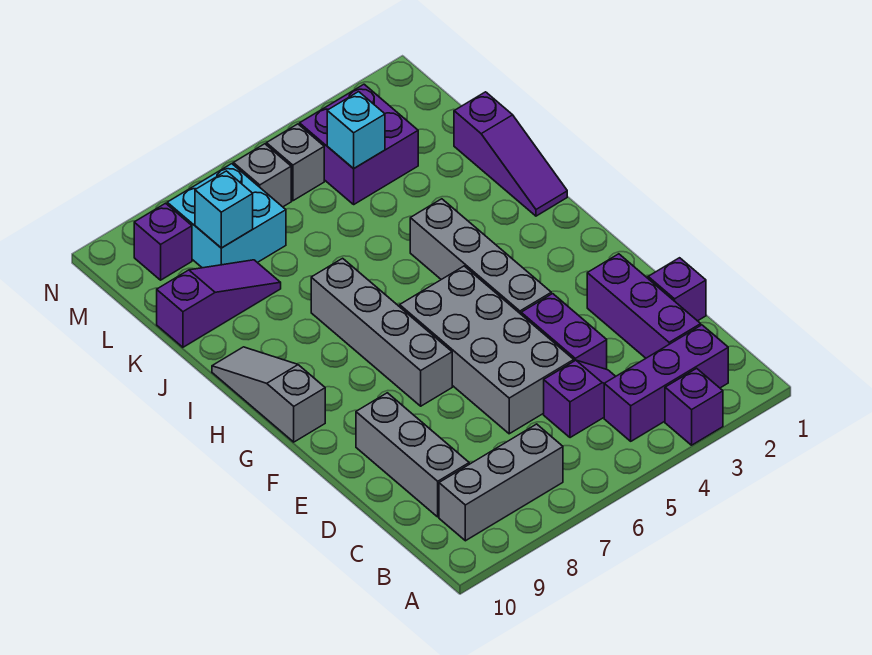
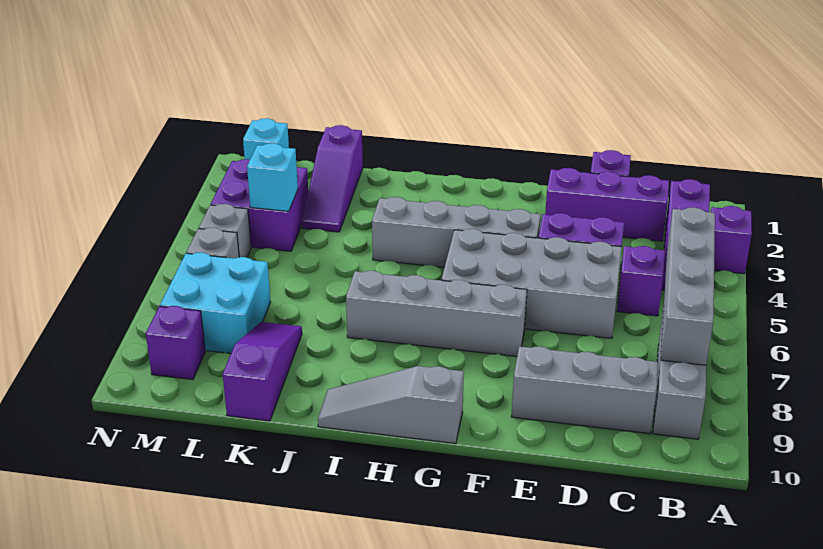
none -> grey brick B5:B8 level 2
purple slope I1:K1 level 1 top K -> purple slope K1:K3 level 1 top 1
cyan brick L8 level 2 -> cyan brick M1 level 1

